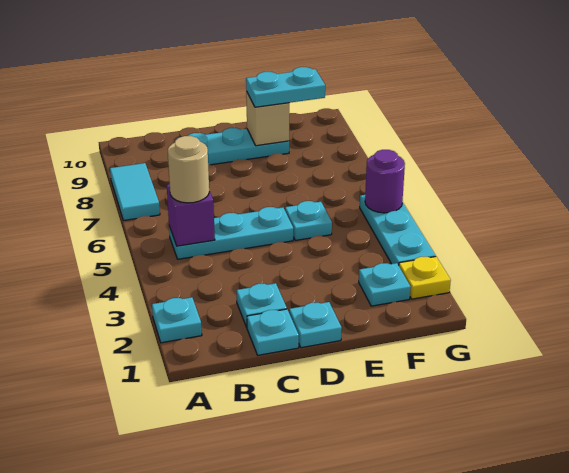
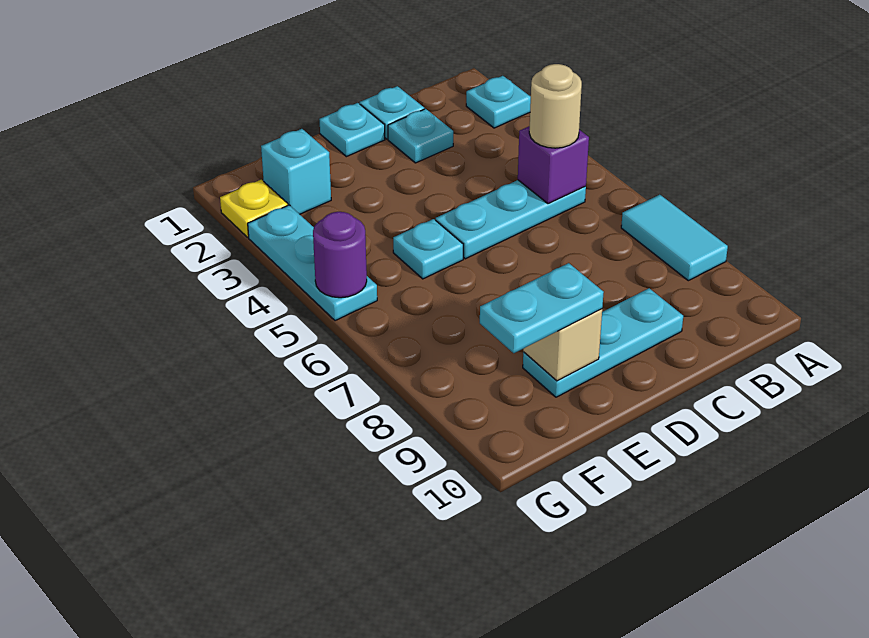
cyan plate F2 level 1 -> cyan brick F2 level 1

